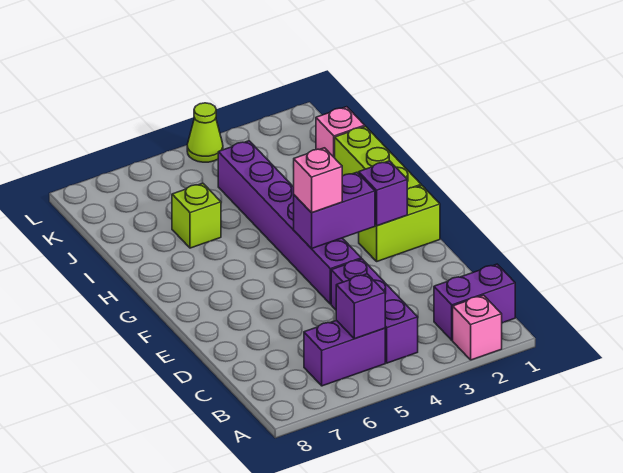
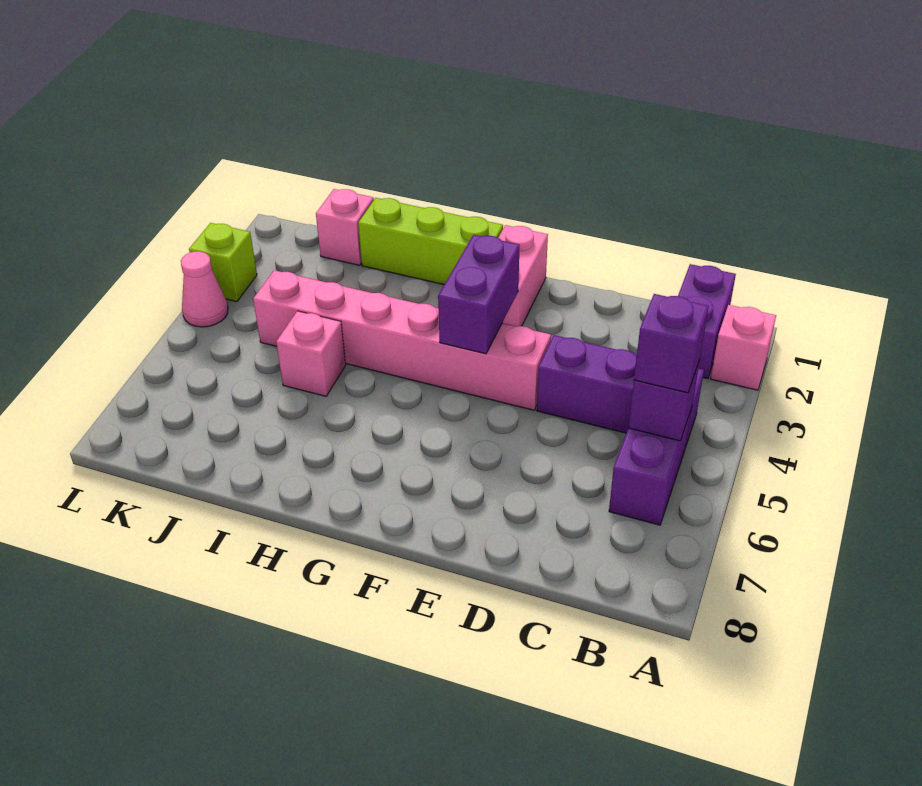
purple brick E4:J4 level 1 -> pink brick E4:J4 level 1
lime brick F1:F2 level 1 -> pink brick F1:F2 level 1
purple brick F2 level 2 -> purple brick B5 level 3
pink brick F4 level 3 -> pink brick I5 level 1
lime brick I6 level 1 -> lime brick L3 level 1
lime cone L4 level 1 -> pink cone L4 level 1

